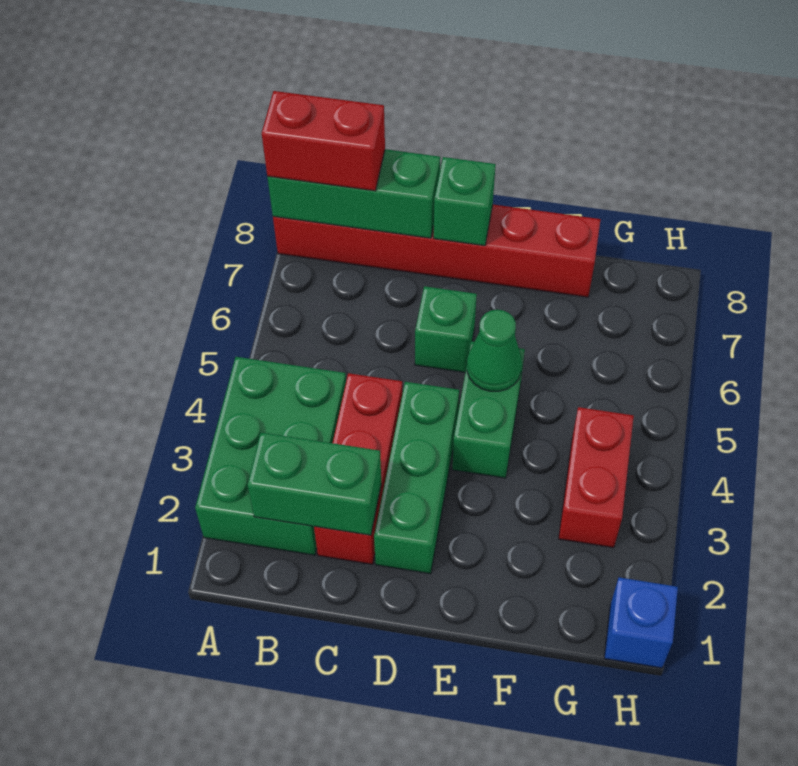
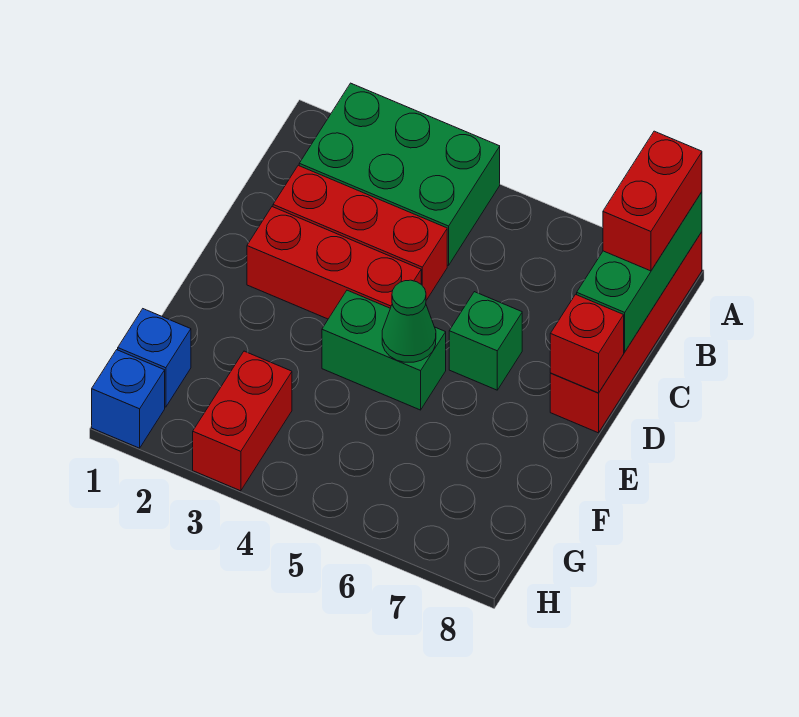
red brick A8:F8 level 1 -> red brick A8:D8 level 1
green brick B2:C2 level 2 -> none
green brick D2:D4 level 1 -> red brick D2:D4 level 1
green brick D8 level 2 -> red brick D8 level 2
none -> blue brick G1 level 1
red brick G3:G4 level 1 -> red brick G3:H3 level 1

